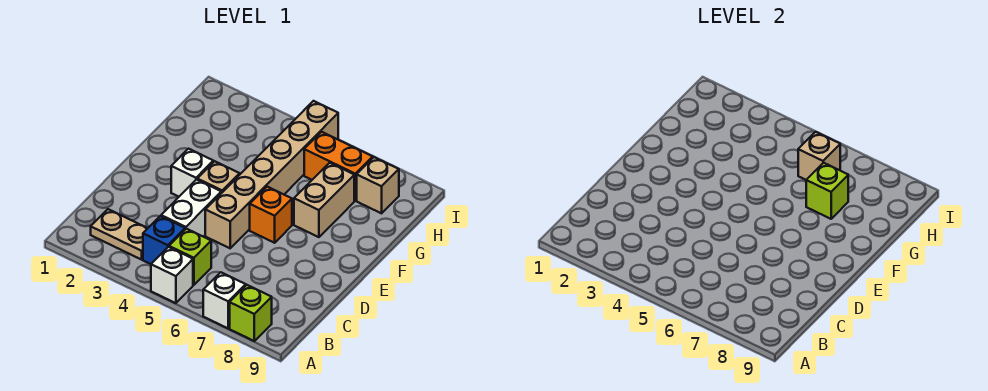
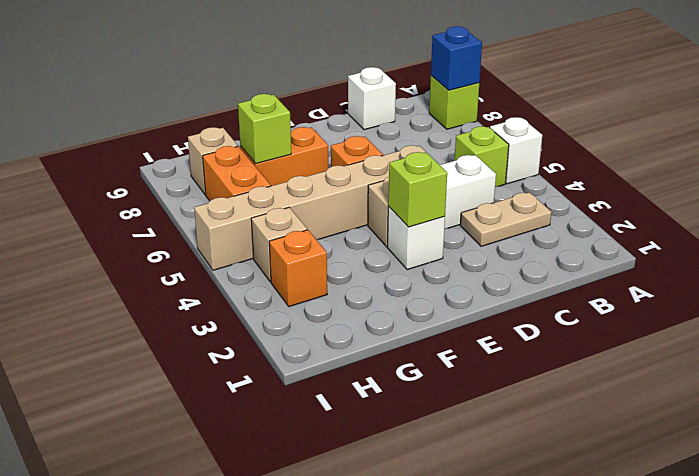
white brick A7 level 1 -> white brick C9 level 1
tan plate B2:B3 level 1 -> tan plate B3:C3 level 1
blue brick B4 level 1 -> blue brick A8 level 2
none -> lime brick E3 level 2
tan brick F7:G7 level 1 -> orange brick F7:G7 level 1
none -> orange brick H3 level 1
tan brick H6 level 2 -> tan brick H4 level 1

